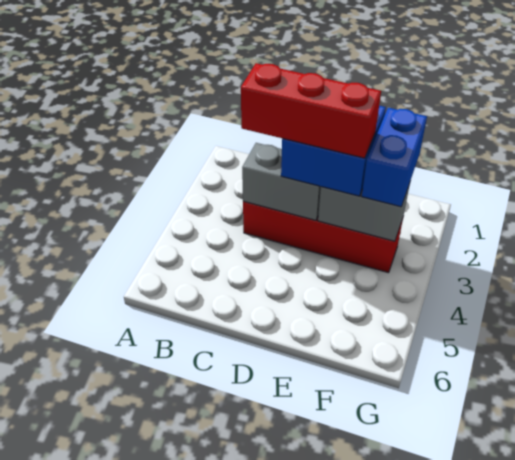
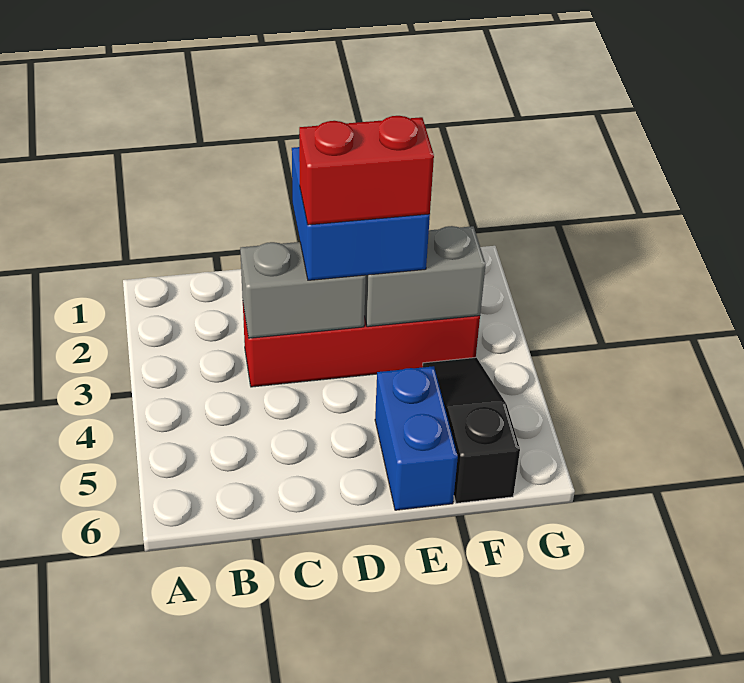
red brick C3:E3 level 4 -> red brick D3:E3 level 4
blue brick F2:F3 level 3 -> blue brick E5:E6 level 1
none -> black slope F4:F6 level 1 top 6

